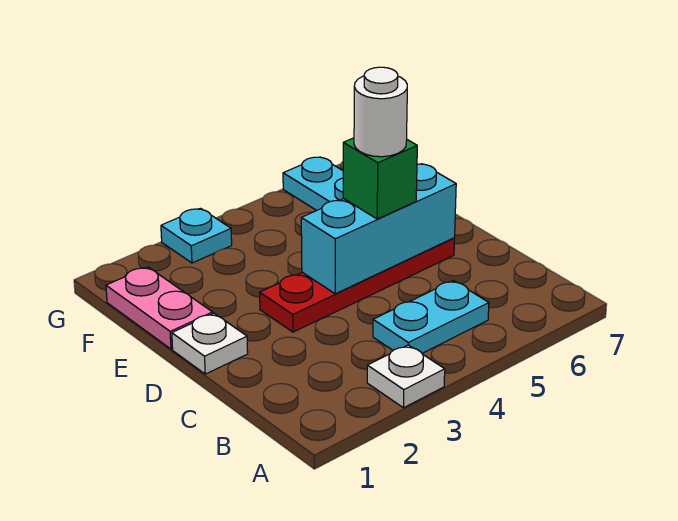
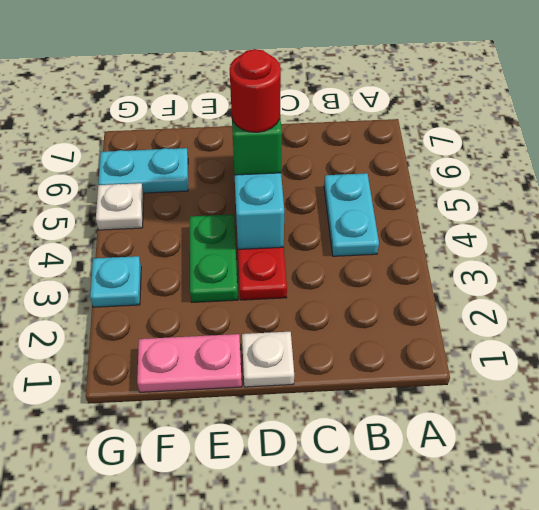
white plate A3 level 1 -> white plate G5 level 1
white round brick D5 level 4 -> red round brick D5 level 4
none -> green plate E3:E4 level 1

